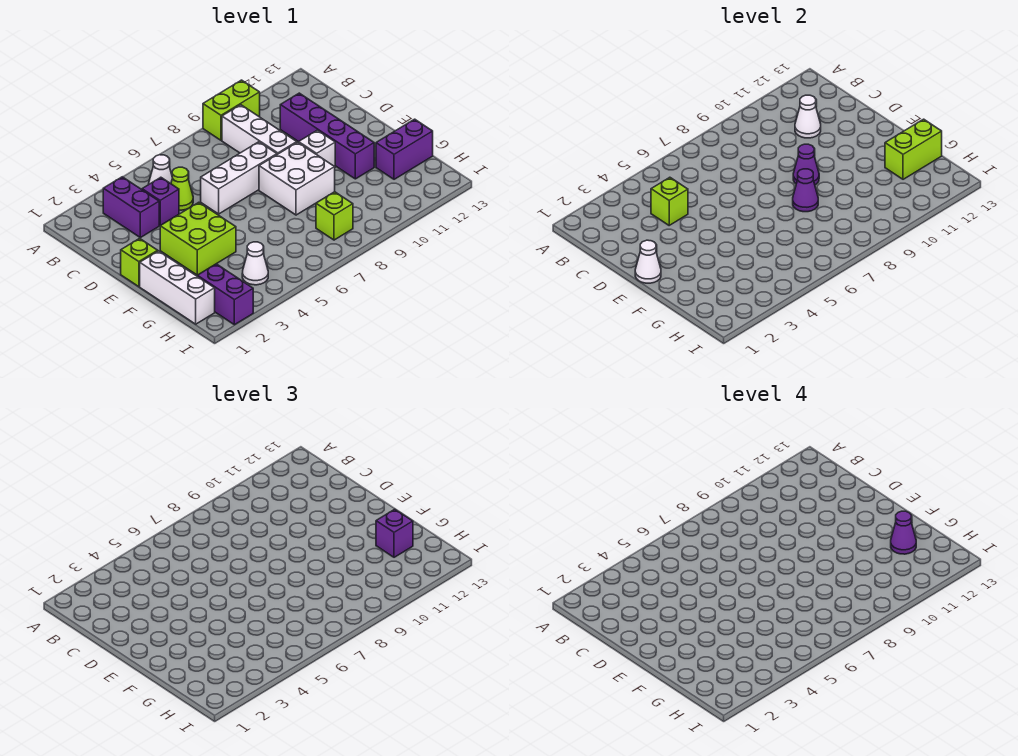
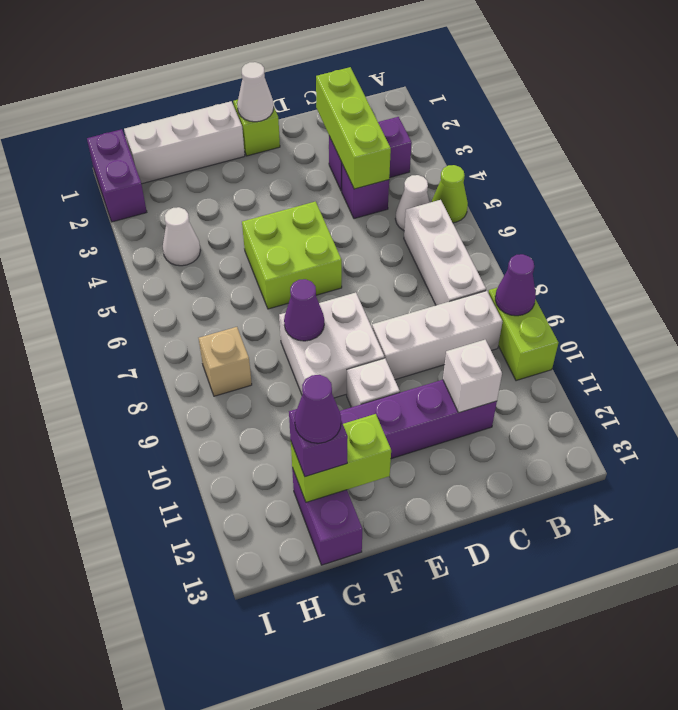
lime brick C4 level 2 -> lime brick C2:C4 level 2
lime cone C5 level 1 -> lime cone A5 level 1
white cone C11 level 2 -> white brick C11 level 2
white brick D6:D8 level 1 -> white brick B6:B8 level 1
lime brick E3:F4 level 1 -> lime brick E5:F6 level 1
purple cone E9 level 2 -> purple cone A9 level 2
lime brick G12:G13 level 2 -> lime brick F12:G12 level 2
purple brick H2:I2 level 1 -> purple brick I1:I2 level 1
lime brick H8 level 1 -> tan brick H8 level 1

